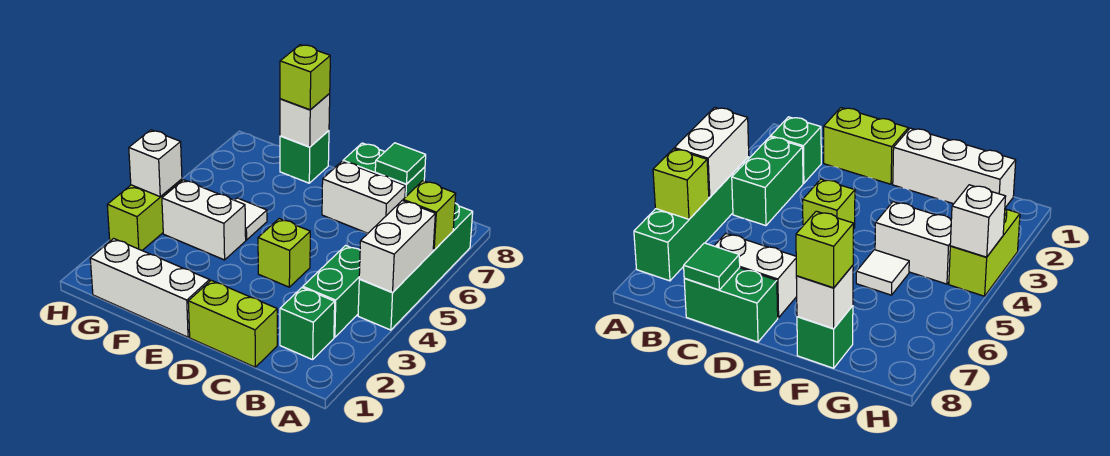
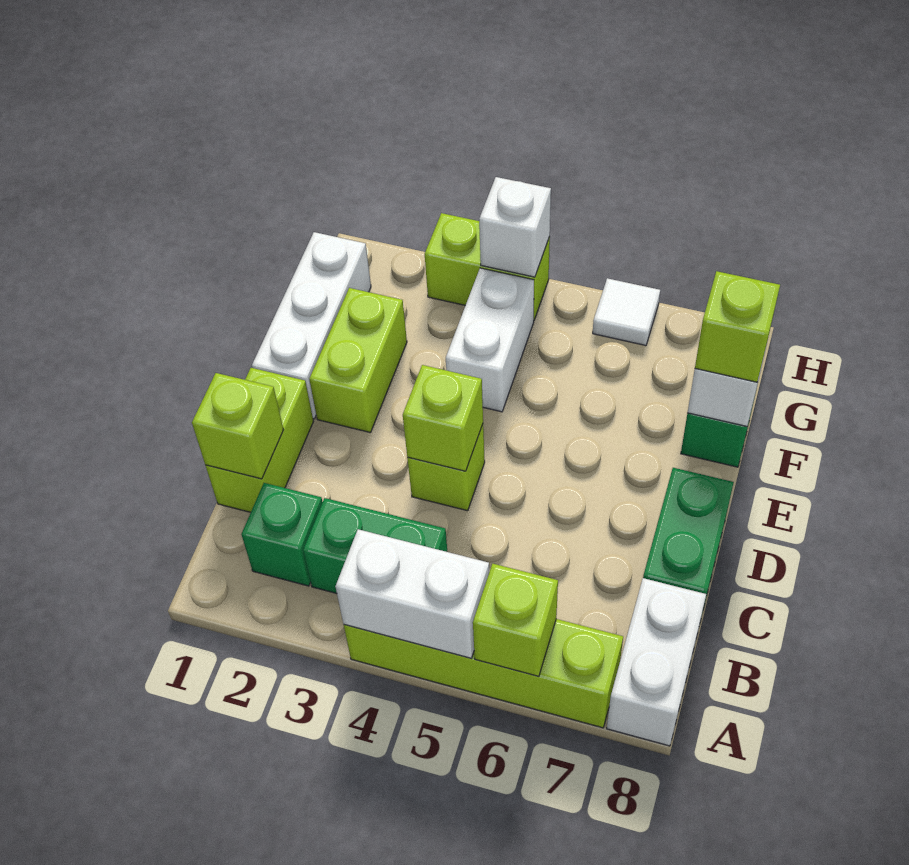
green brick A4:A7 level 1 -> lime brick A4:A7 level 1
none -> lime brick C1 level 2
white brick C7:D7 level 1 -> white brick A8:B8 level 1
green tile C8 level 2 -> none
none -> lime brick D4 level 2
none -> lime brick E2:F2 level 1
white tile F5 level 1 -> white tile H6 level 1

